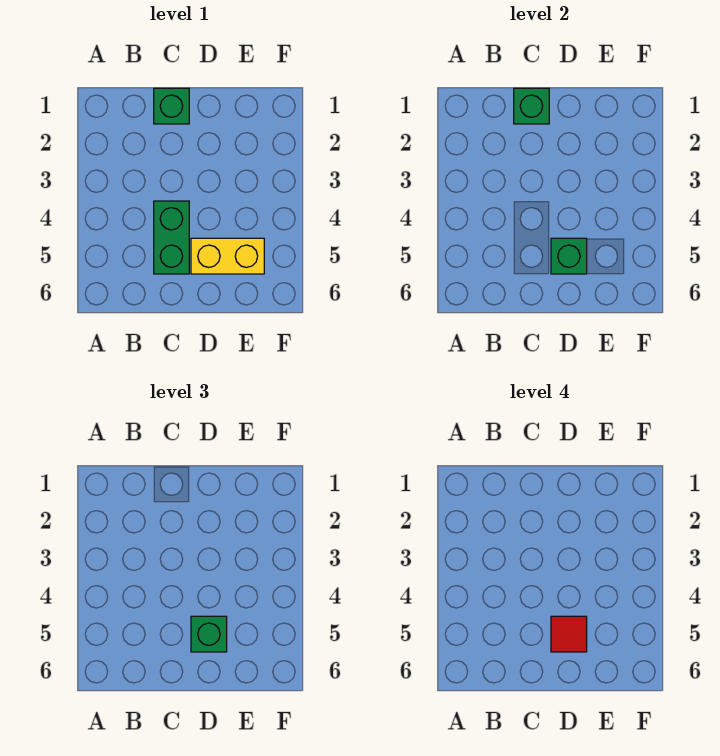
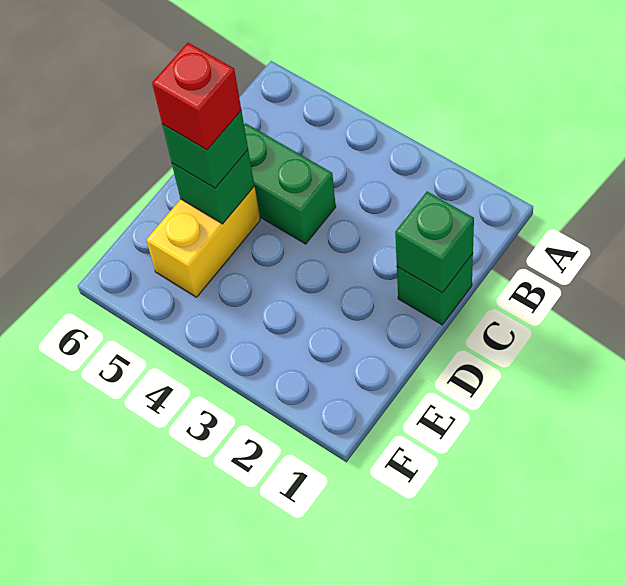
red tile D5 level 4 -> red brick D5 level 4

